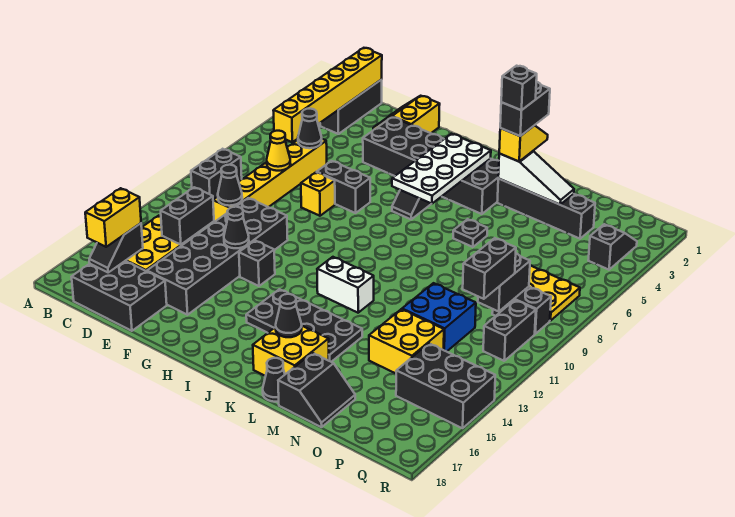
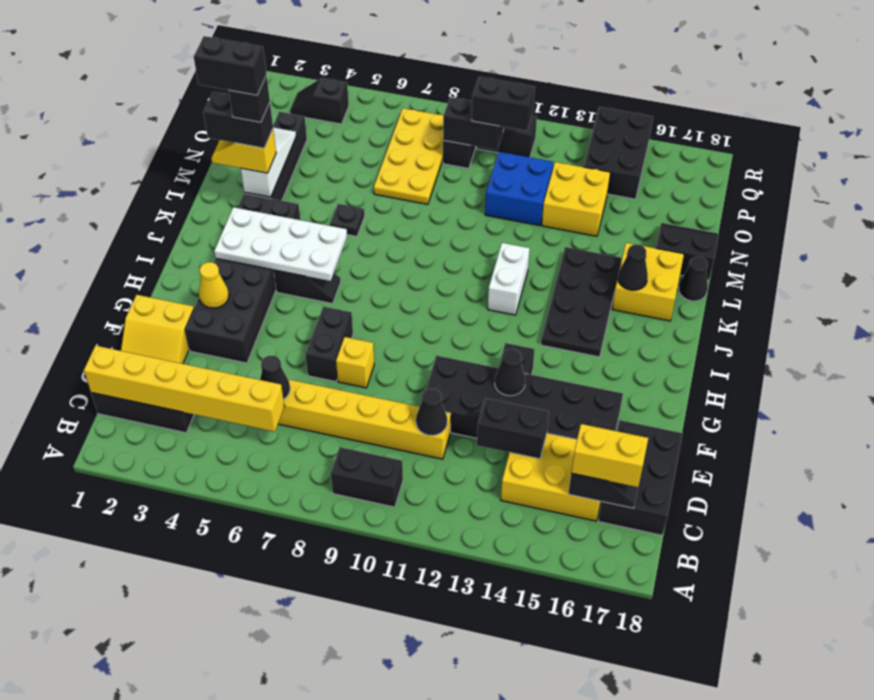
yellow cone D8 level 2 -> yellow cone G3 level 2
none -> black brick L2:L3 level 6

